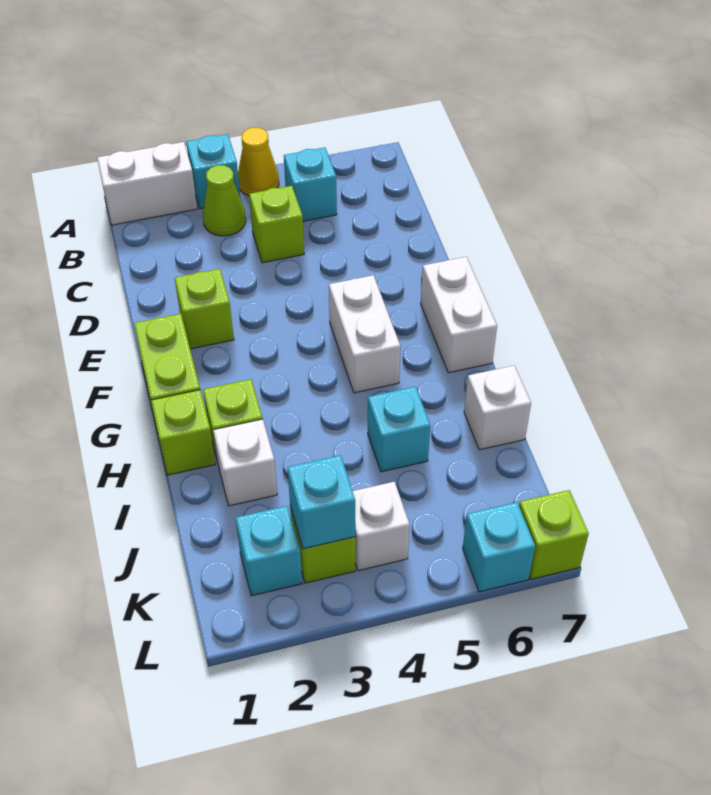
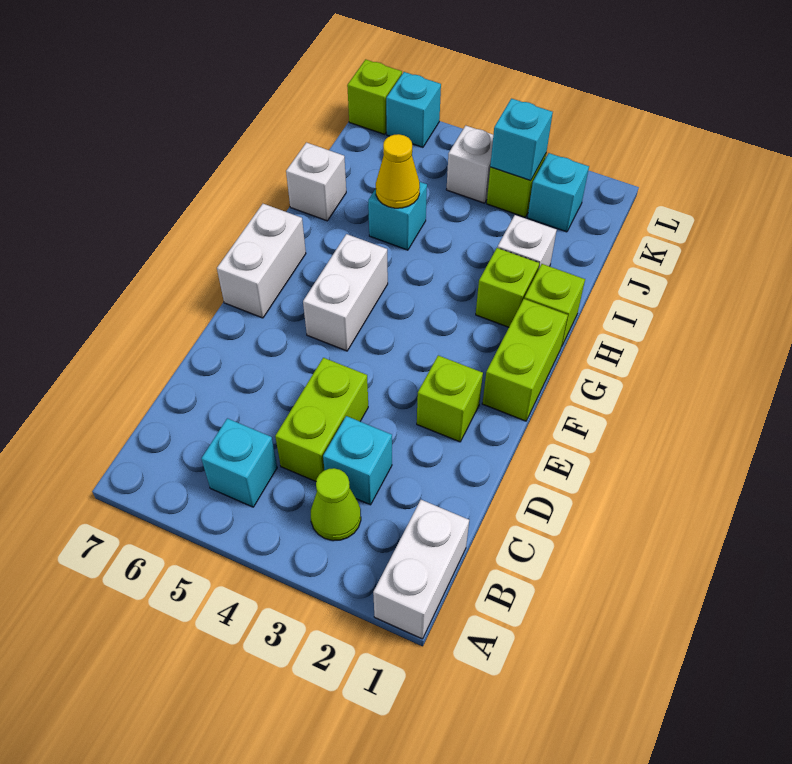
white brick A1:A2 level 1 -> white brick A1:B1 level 1
cyan brick A3 level 1 -> cyan brick C3 level 1
yellow cone A4 level 1 -> yellow cone I5 level 2
lime brick C4 level 1 -> lime brick C4:D4 level 1

